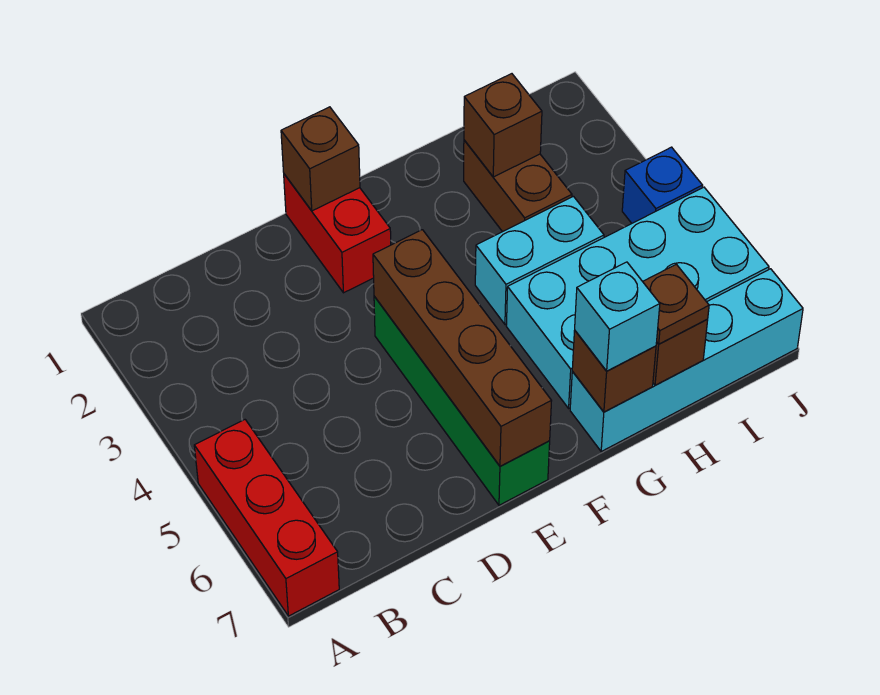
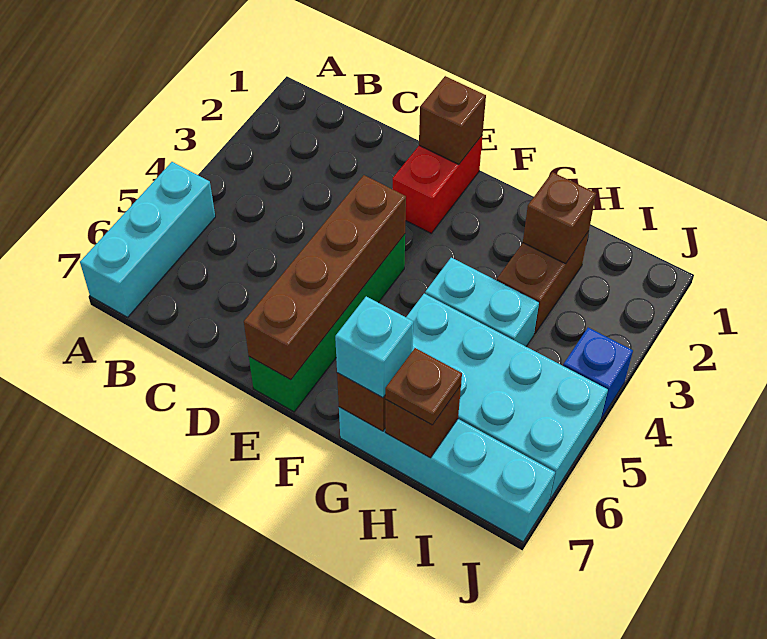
red brick A5:A7 level 1 -> cyan brick A5:A7 level 1

